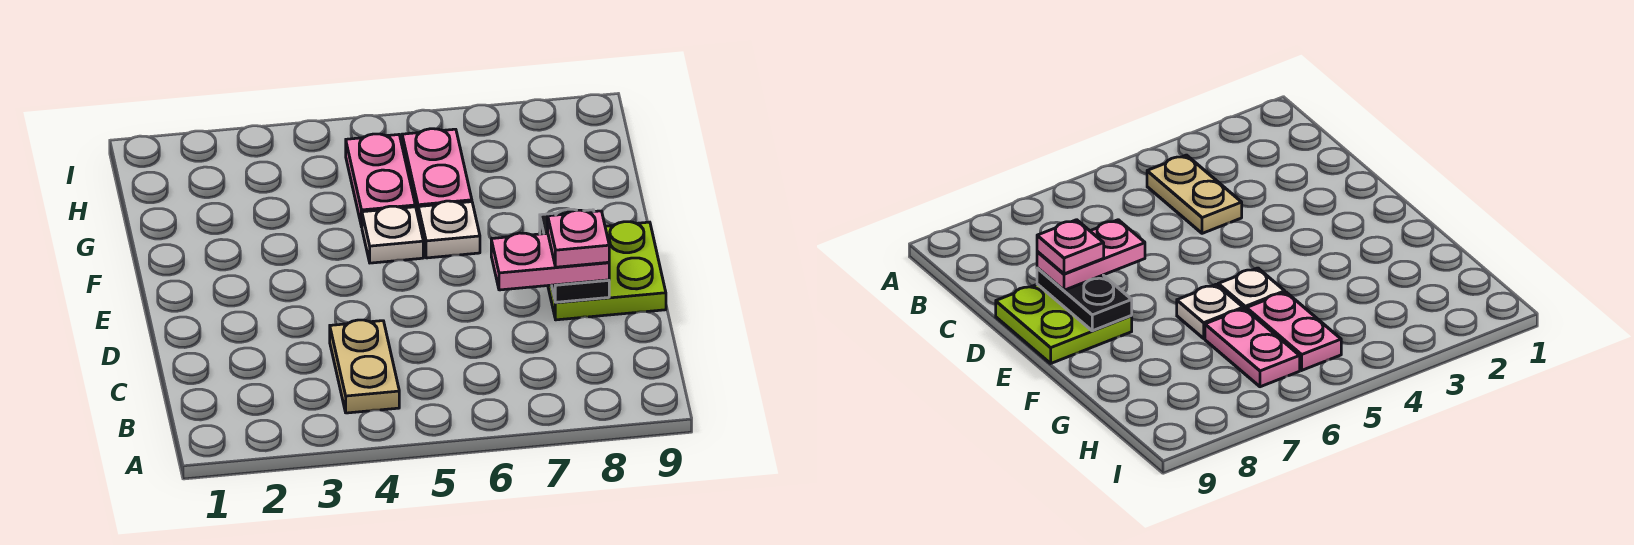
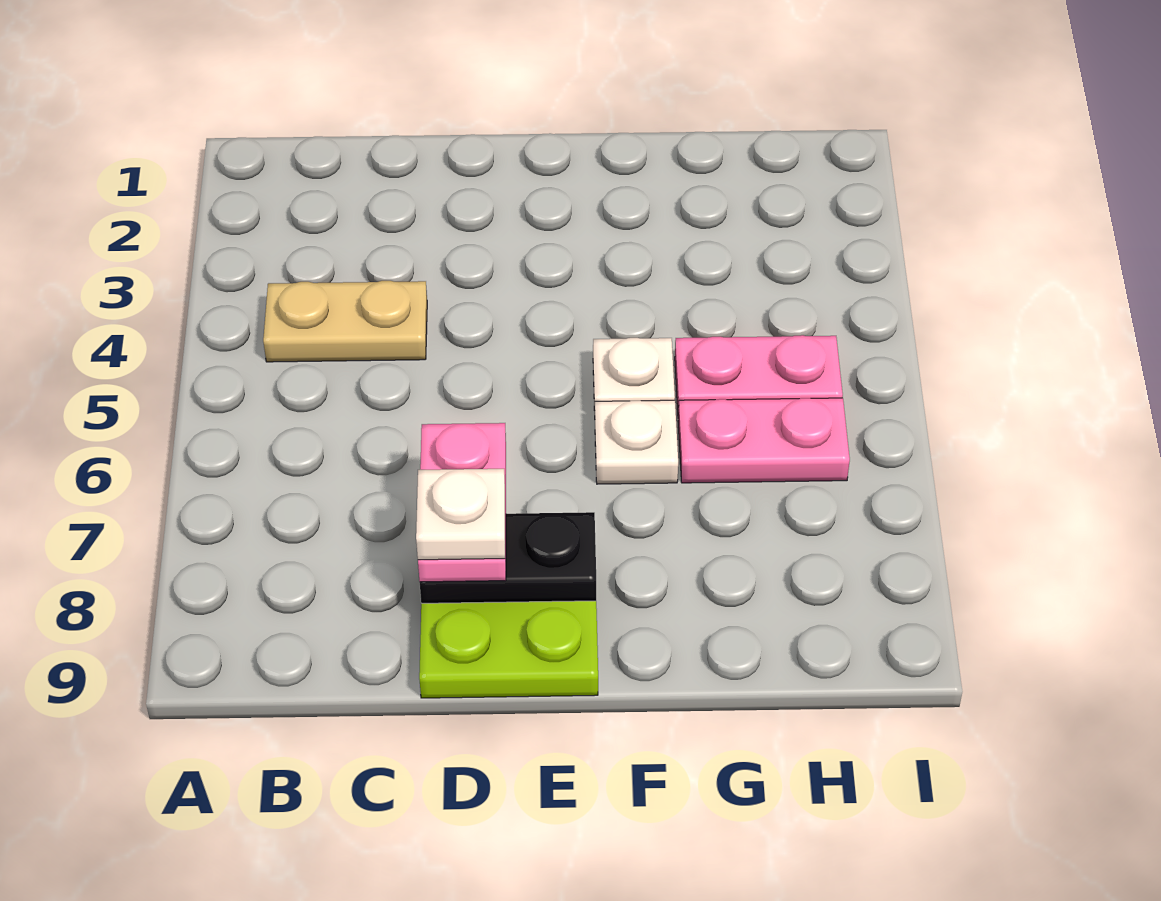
pink plate D8 level 4 -> white plate D8 level 4

